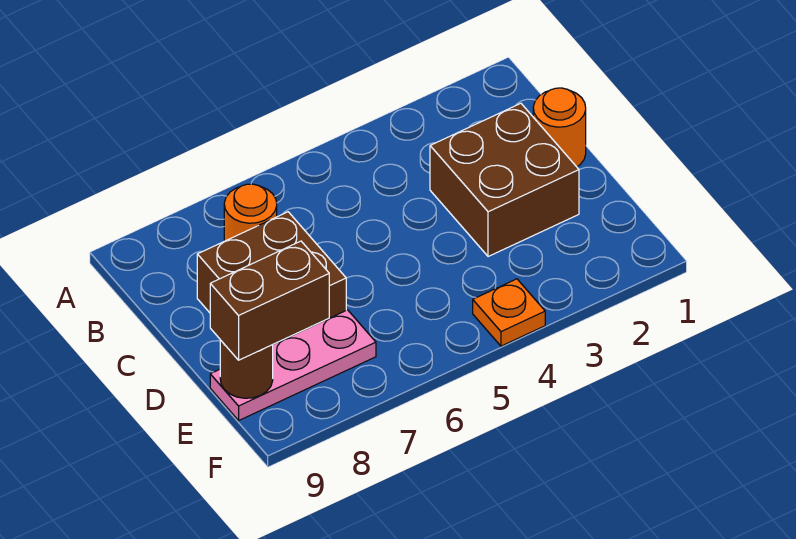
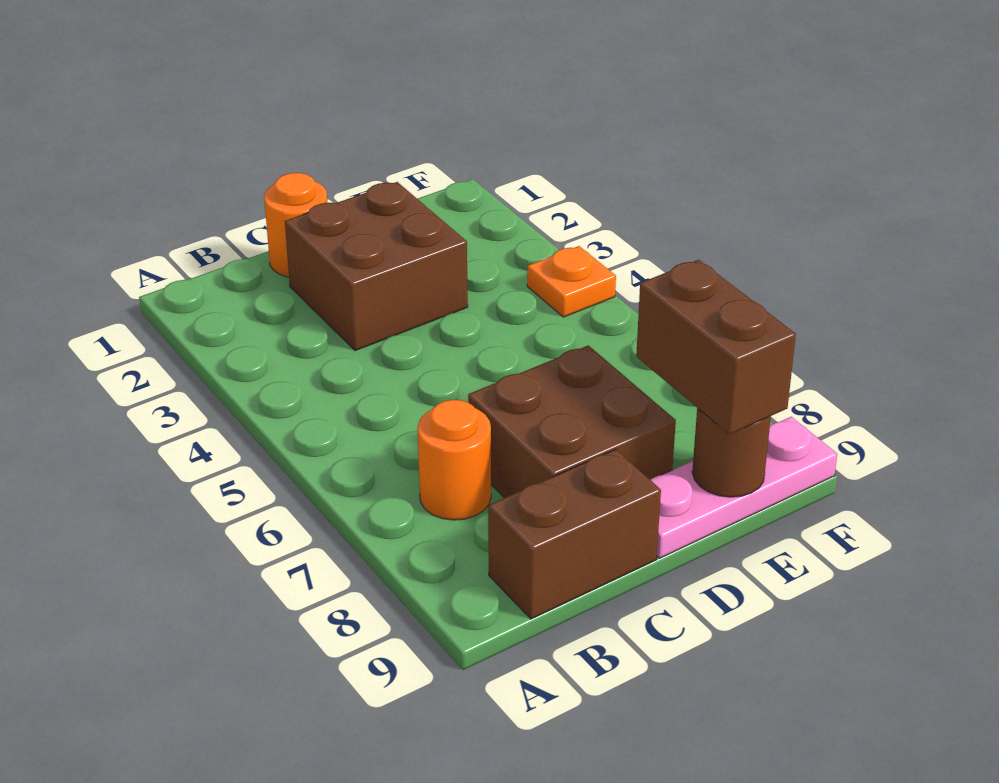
none -> brown brick B9:C9 level 1
pink plate E7:E9 level 1 -> pink plate D9:F9 level 1

